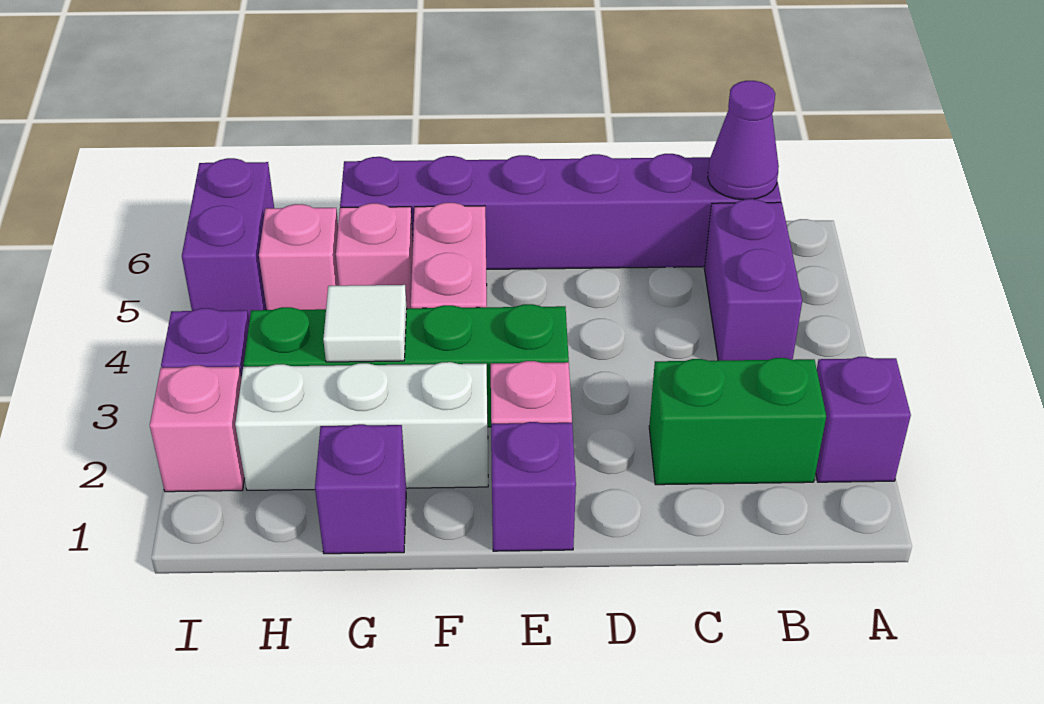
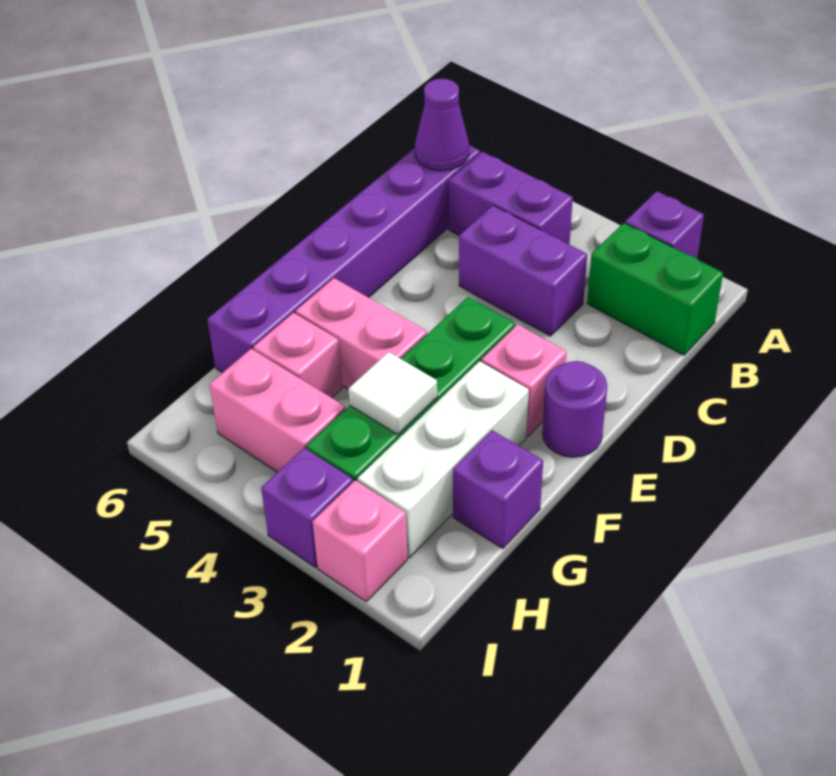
green brick B2:C2 level 1 -> green brick B1:B2 level 1
purple brick E1 level 1 -> purple round brick E1 level 1
pink brick H5 level 1 -> pink brick H4:H5 level 1
purple brick I5:I6 level 1 -> purple brick C3:C4 level 1

